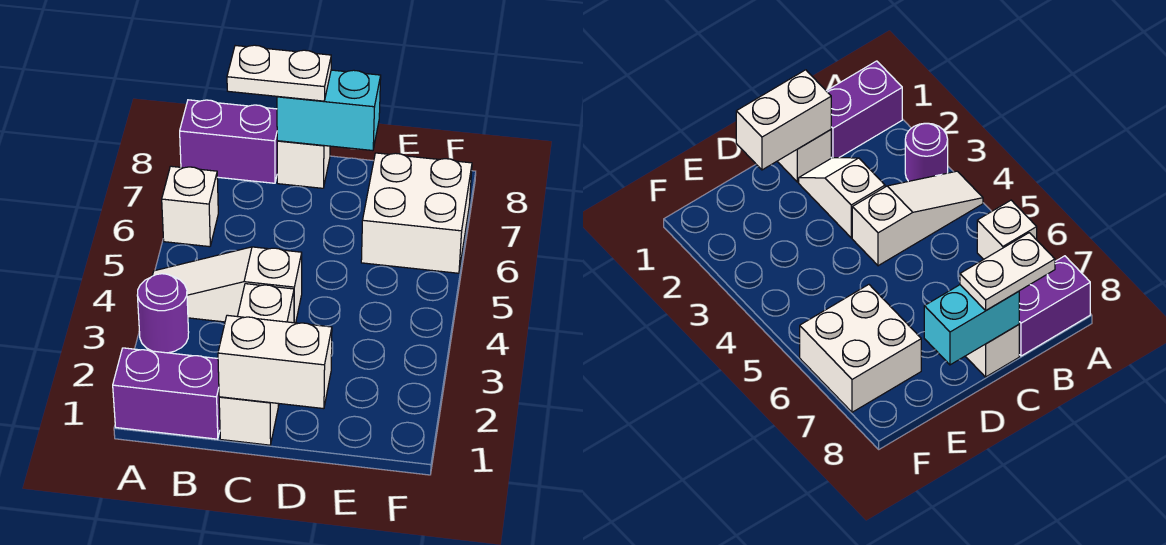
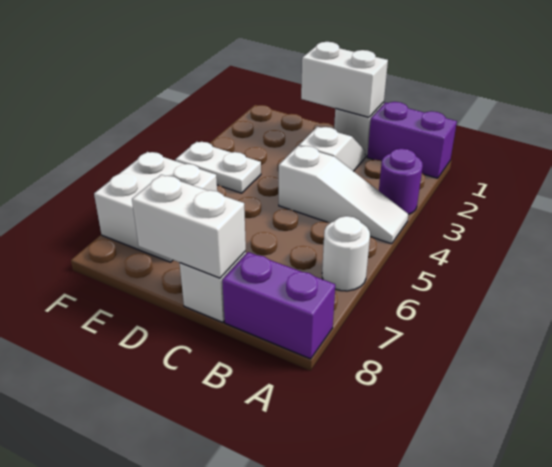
white brick A6 level 1 -> white round brick A6 level 1
white plate B8:C8 level 3 -> white plate E4:F4 level 1
cyan brick C8:D8 level 2 -> white brick C8:D8 level 2

